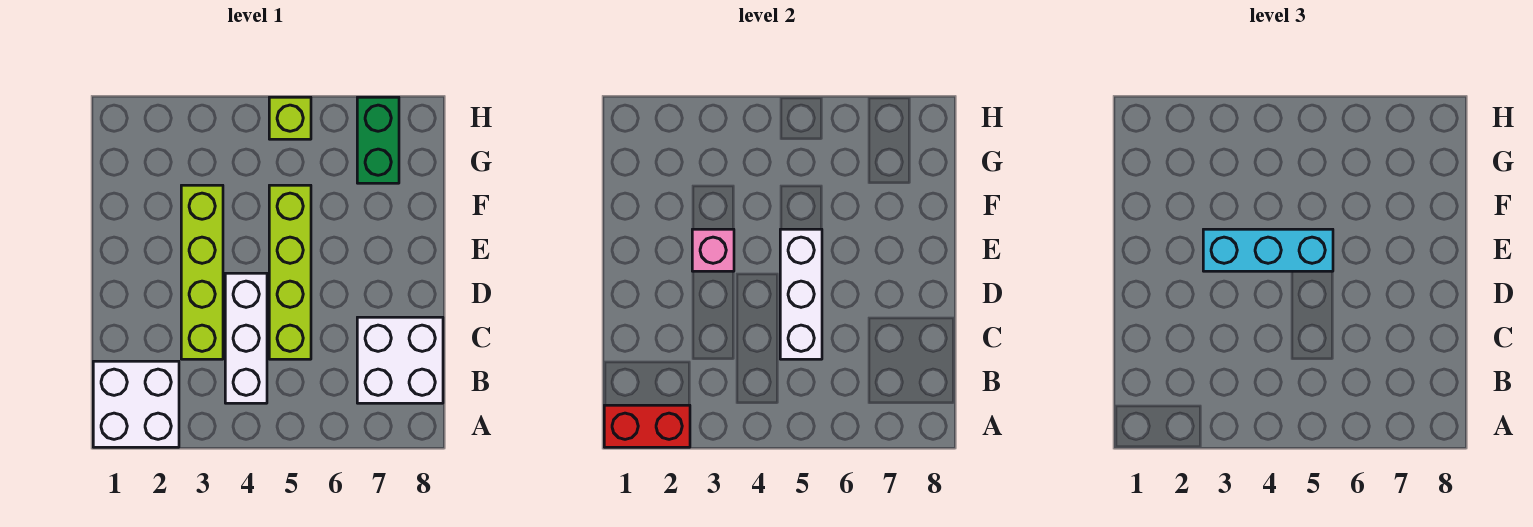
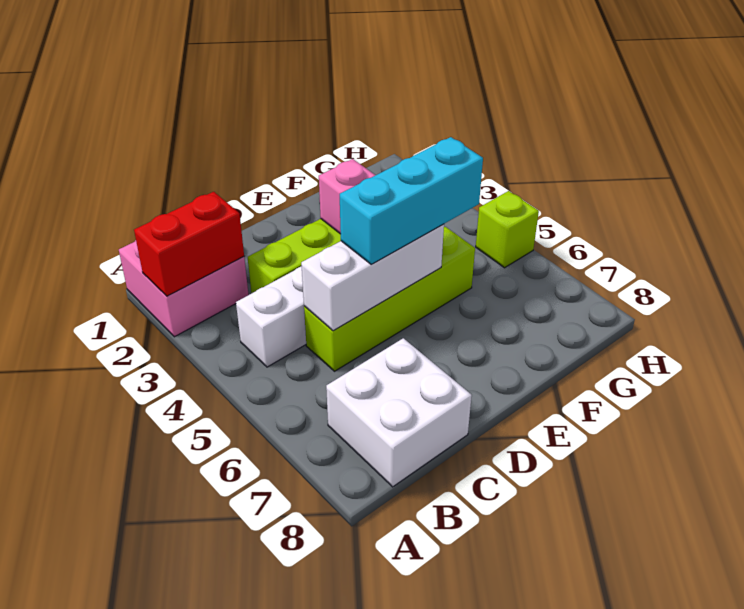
white brick A1:B2 level 1 -> pink brick A1:B2 level 1
red brick A1:A2 level 2 -> red brick A2:B2 level 2
cyan brick E3:E5 level 3 -> cyan brick D5:F5 level 3
green brick G7:H7 level 1 -> none

